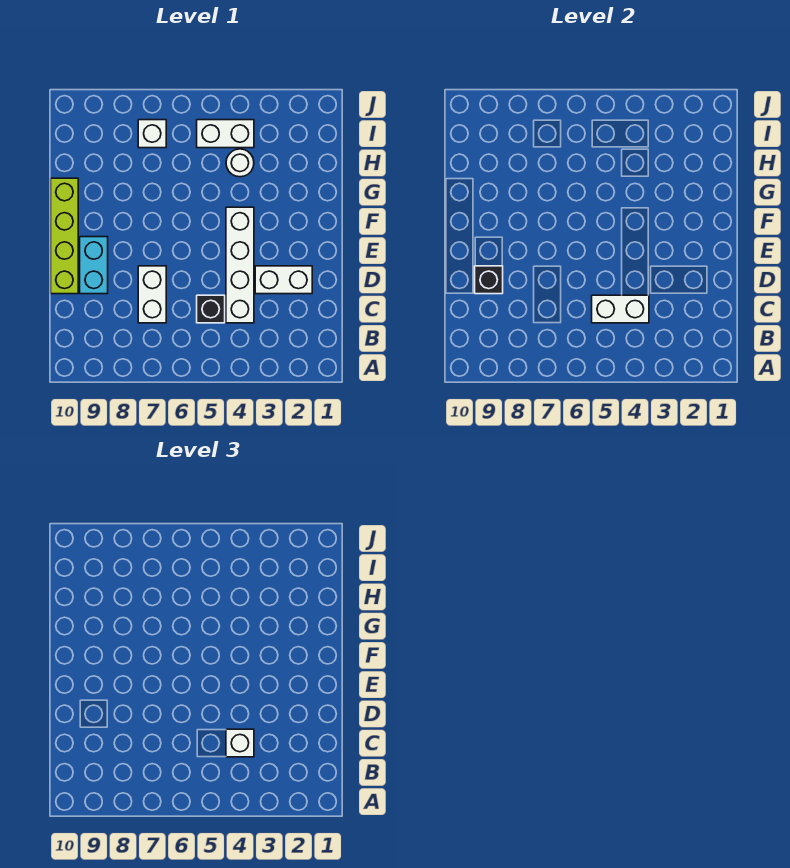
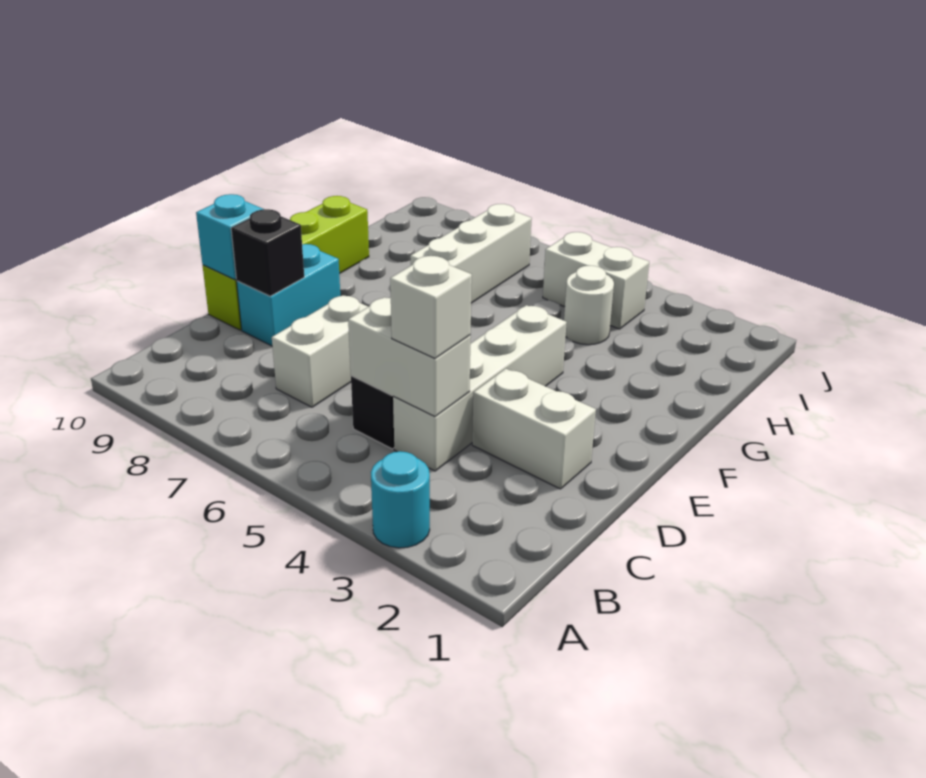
none -> cyan round brick A3 level 1
none -> cyan brick D10 level 2
white brick I7 level 1 -> white brick G7:I7 level 1

